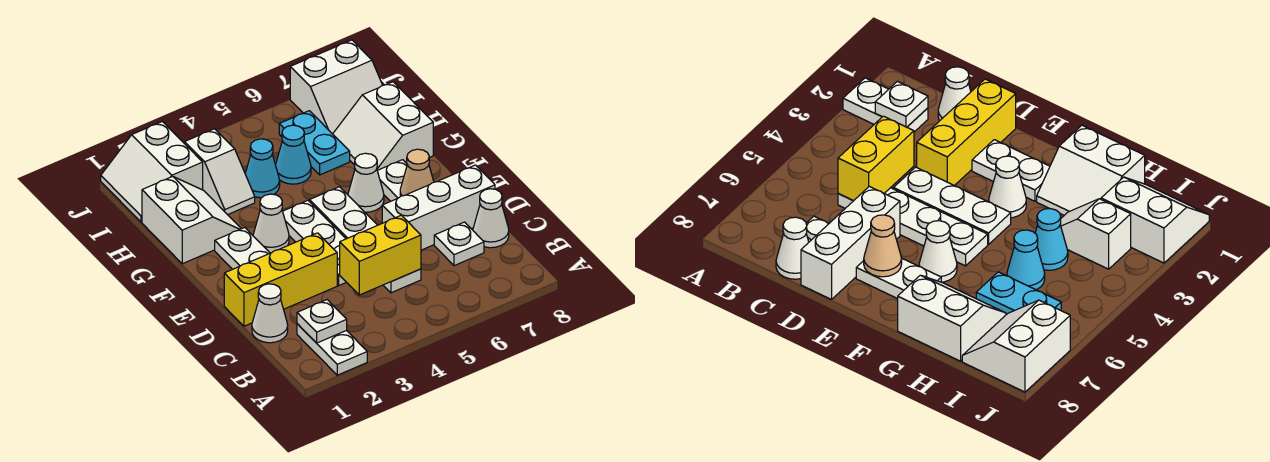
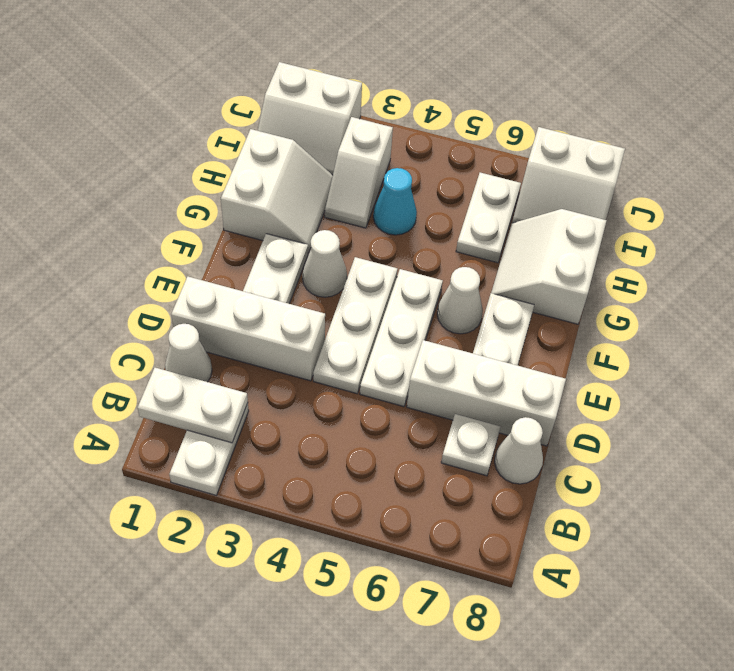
white plate B2 level 2 -> white plate B1:B2 level 2
yellow brick C4:C5 level 2 -> none
white plate C5:F5 level 1 -> white plate D5:F5 level 1
yellow brick D1:D3 level 1 -> white brick D1:D3 level 1
tan cone E7 level 2 -> none
cyan cone H5 level 1 -> none
cyan plate H6:I6 level 1 -> white plate H6:I6 level 1
white slope I1:J2 level 1 top 2 -> white slope I1:J2 level 1 top J

